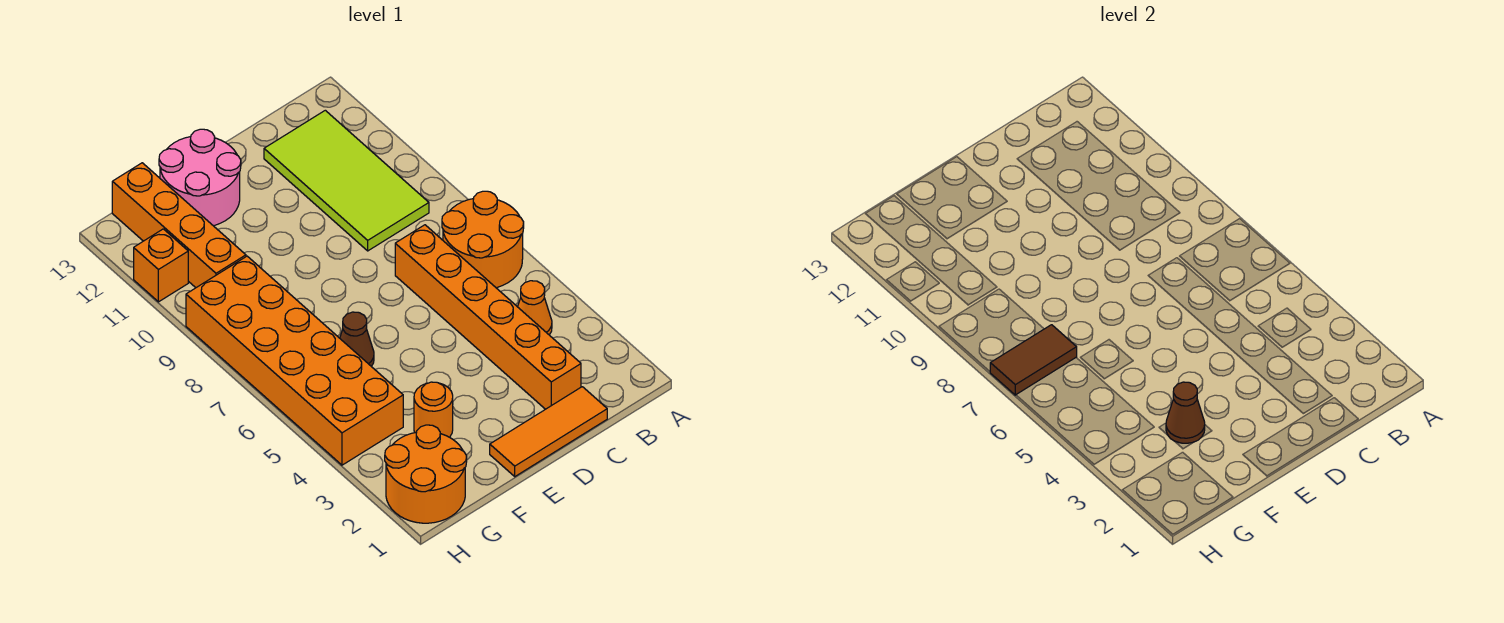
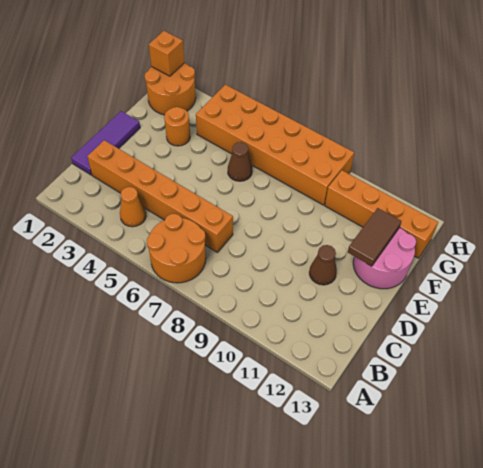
lime tile B9:C12 level 1 -> none
orange tile C1:E1 level 1 -> purple tile C1:E1 level 1
brown cone F3 level 2 -> brown cone D11 level 1
brown tile G7:H7 level 2 -> brown tile E12:F12 level 2
orange brick H11 level 1 -> orange brick H1 level 2

